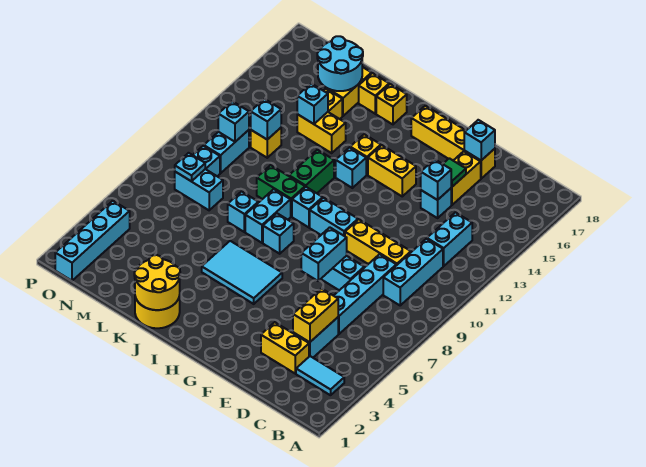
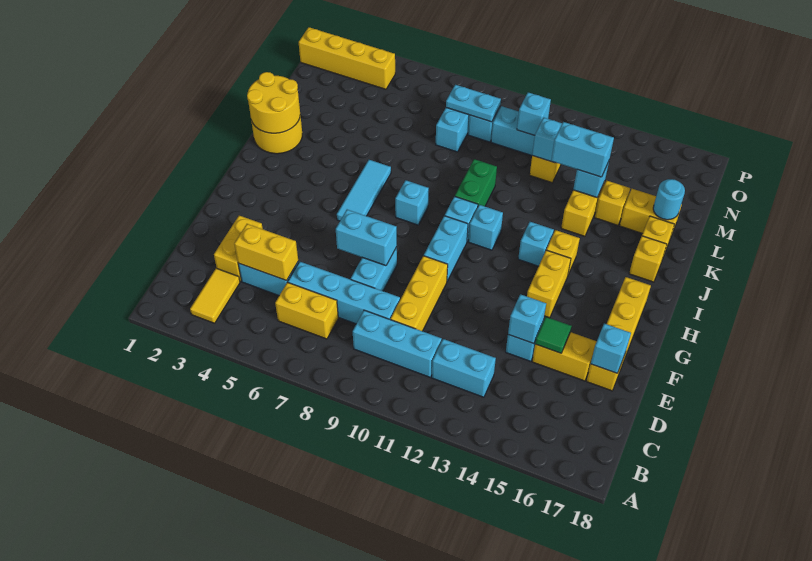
cyan tile B3:C3 level 1 -> yellow tile B3:C3 level 1
none -> yellow brick C6:C7 level 1
cyan tile H5:J6 level 1 -> cyan tile H6:J6 level 1
cyan brick J8:J9 level 1 -> cyan brick L13:L14 level 3
green brick J11:J12 level 1 -> none
cyan brick K8 level 1 -> cyan brick I11 level 1
cyan round brick L16:M17 level 2 -> cyan round brick L17 level 2
cyan plate N8 level 2 -> cyan plate N8:N9 level 2
cyan brick O1:O4 level 1 -> yellow brick O1:O4 level 1

